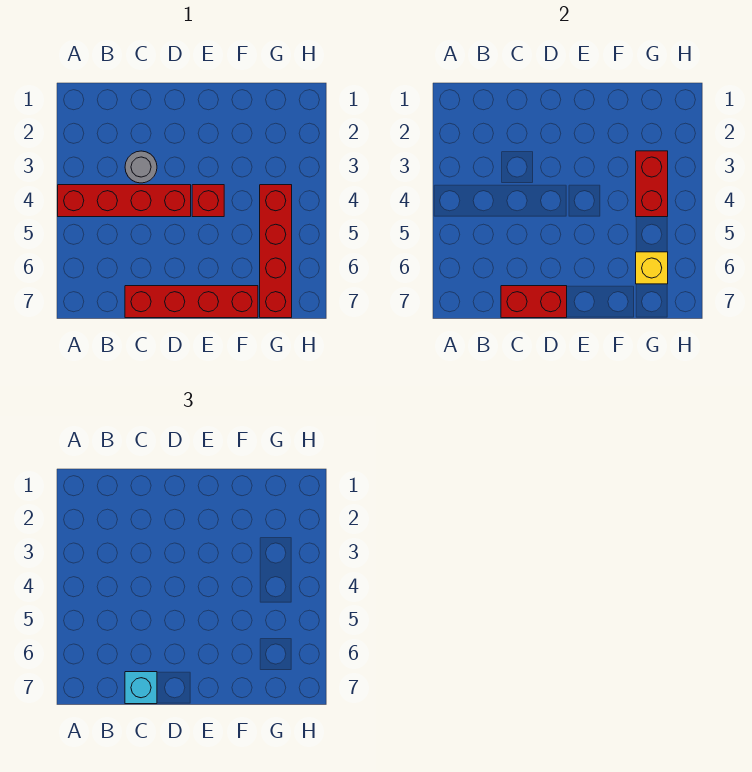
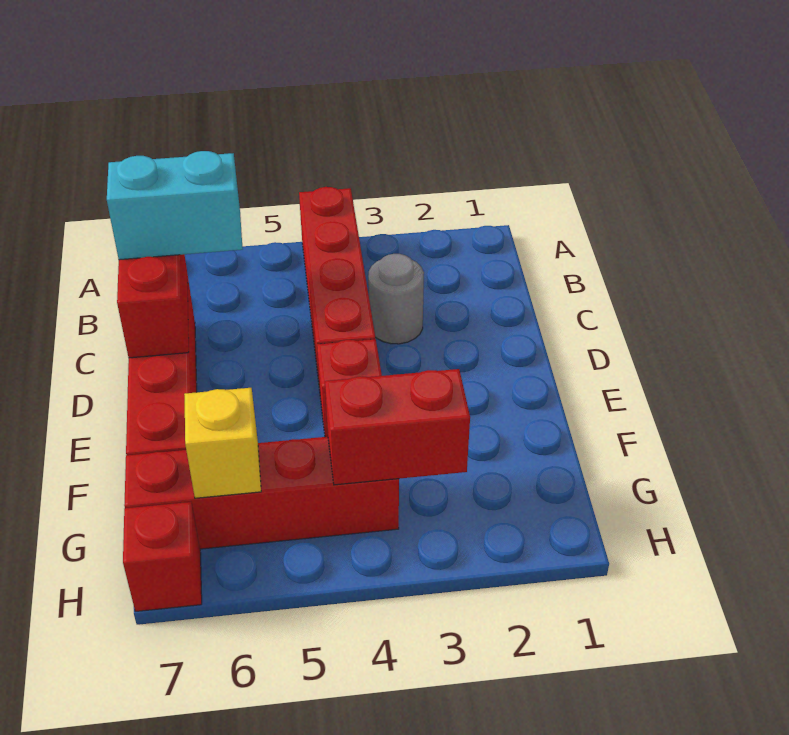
cyan brick C7 level 3 -> cyan brick C6:C7 level 3
none -> red brick H7 level 1

